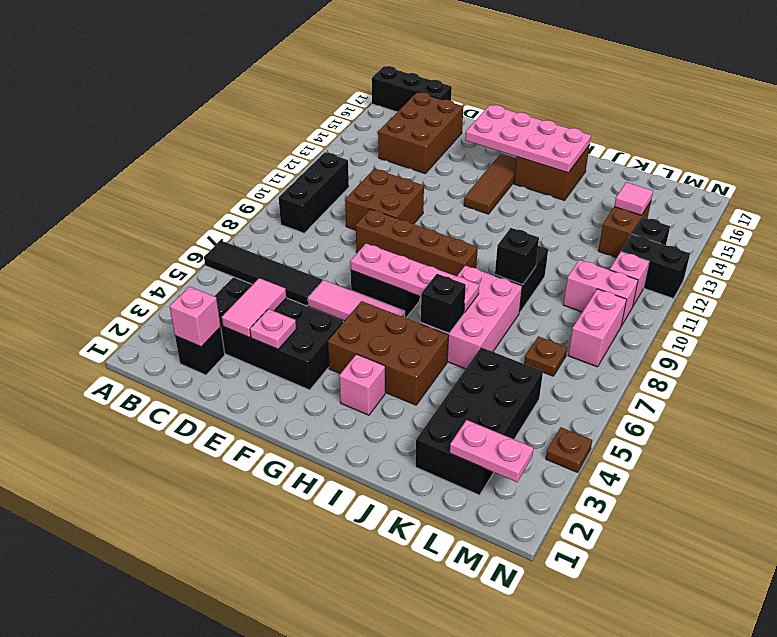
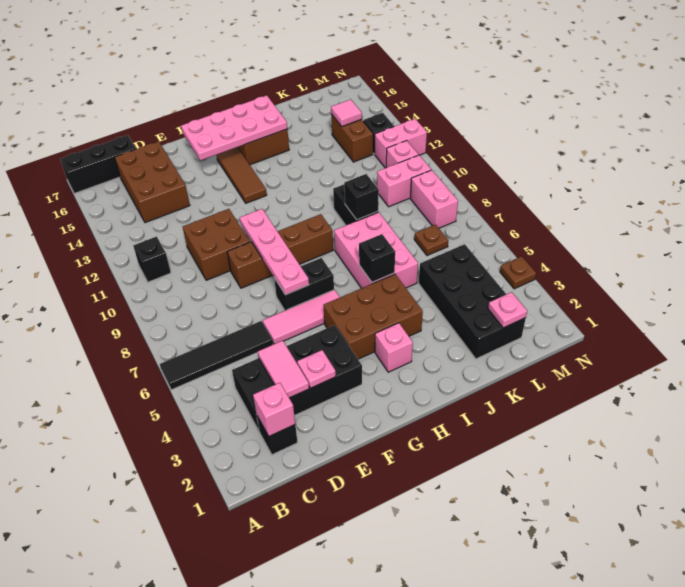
black brick B9:B11 level 1 -> black brick B11 level 1
pink plate F7:I7 level 2 -> pink plate F7:F10 level 2
pink plate L2:M2 level 2 -> pink plate L2 level 2
black brick M12:N12 level 1 -> pink brick M12:N12 level 1

